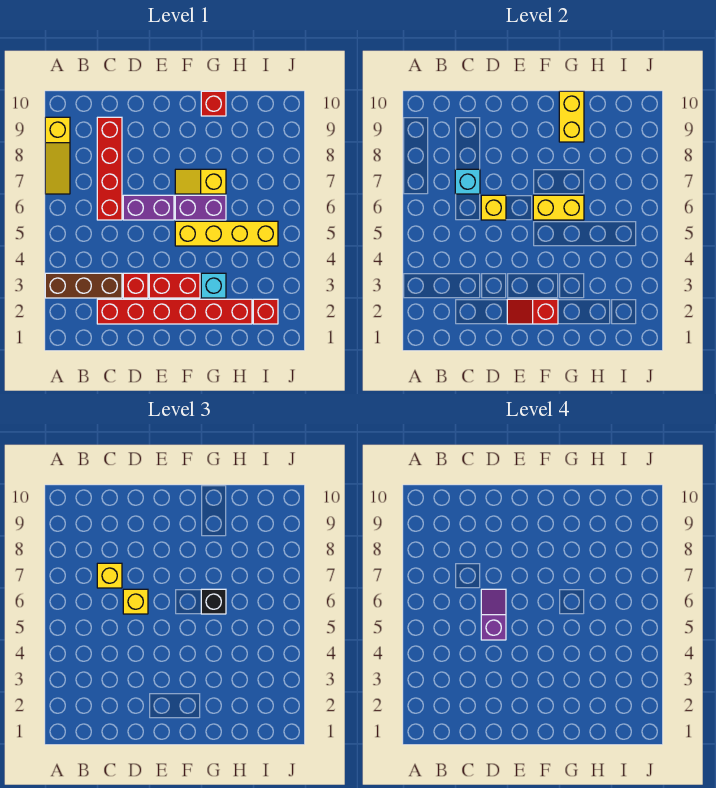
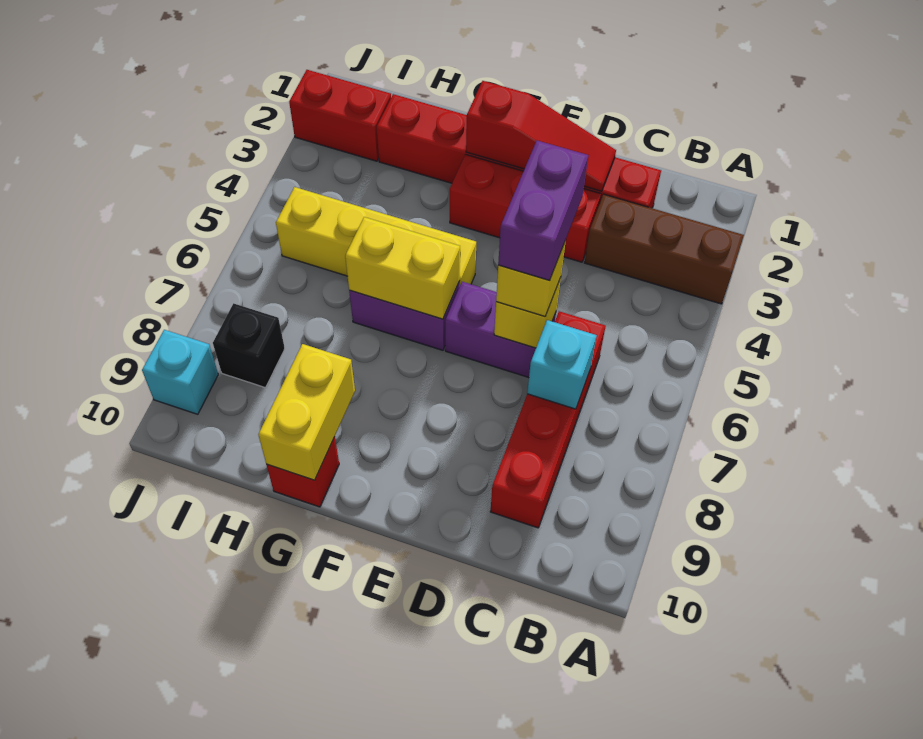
yellow slope A7:A9 level 1 top 9 -> none
yellow brick C7 level 3 -> none
purple slope D5:D6 level 4 top 5 -> purple brick D5:D6 level 4
red slope E2:F2 level 2 top F -> red slope D2:F2 level 2 top F
yellow slope F7:G7 level 1 top G -> none
cyan brick G3 level 1 -> cyan brick J9 level 1
black brick G6 level 3 -> black brick I8 level 1
red brick I2 level 1 -> red brick I2:J2 level 1

